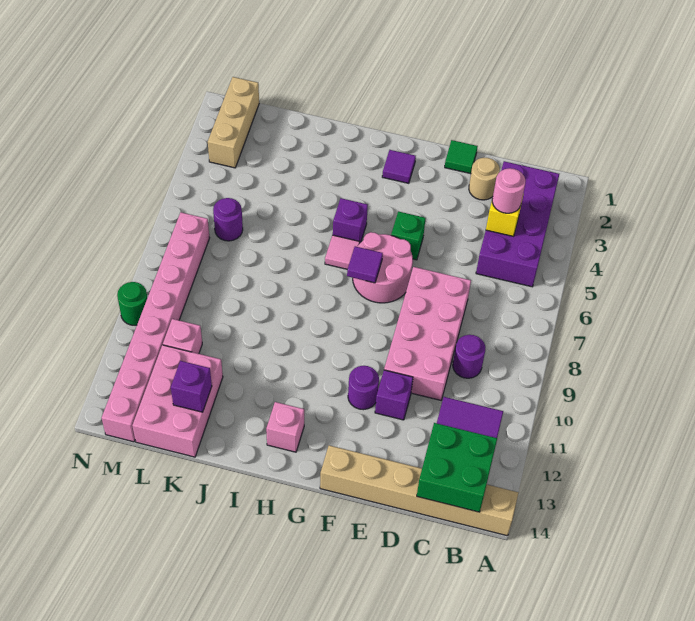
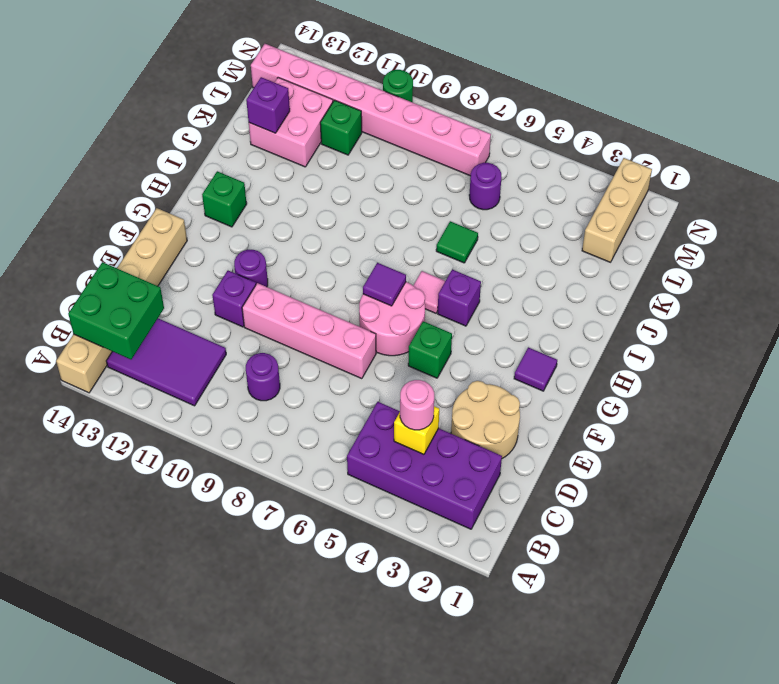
tan round brick D2 level 1 -> tan round brick D2:E3 level 1
pink brick D7:E10 level 1 -> pink brick E7:E10 level 1
green tile E1 level 1 -> green tile J6 level 1
pink brick H13 level 1 -> green brick H13 level 1
pink brick K12:L14 level 1 -> pink brick K12:L13 level 1
pink brick L11 level 1 -> green brick L11 level 1
tan brick M1:M3 level 1 -> tan brick L2:N2 level 1

